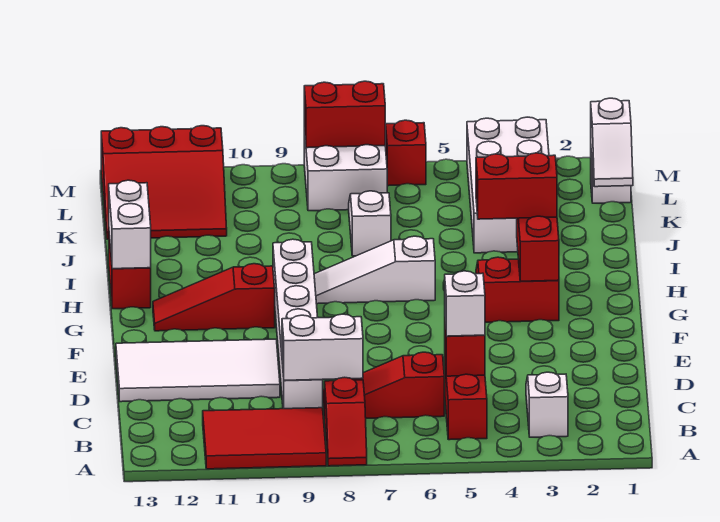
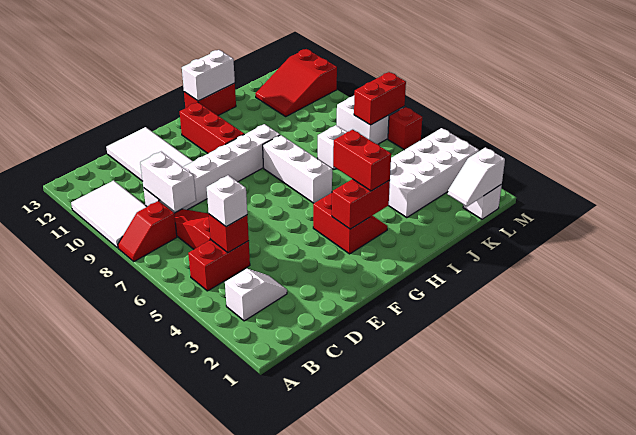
red tile A9:B11 level 1 -> white tile A9:B11 level 1
red slope G10:G12 level 1 top 10 -> red brick G10:G12 level 1
white slope H6:H8 level 1 top 6 -> white brick H6:H8 level 1
red slope K11:M13 level 1 top M -> red slope K11:M12 level 1 top M
red brick M7:M8 level 2 -> red brick L7:M7 level 2

